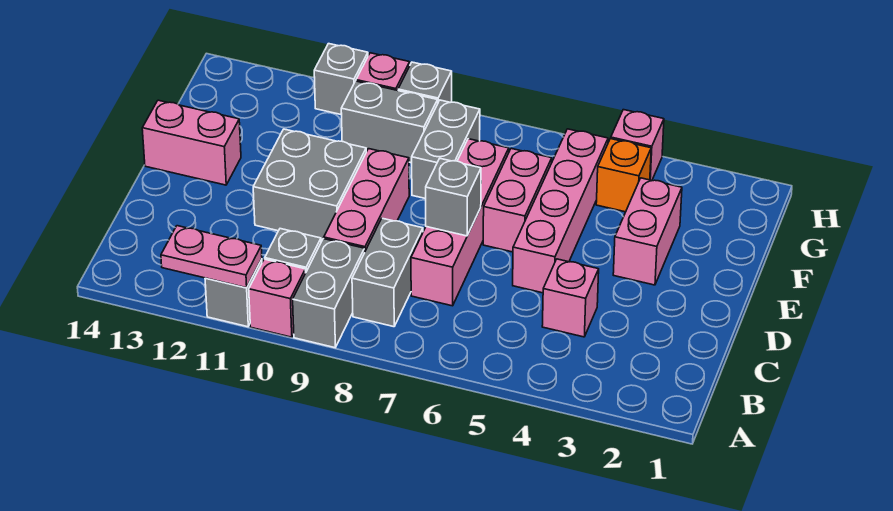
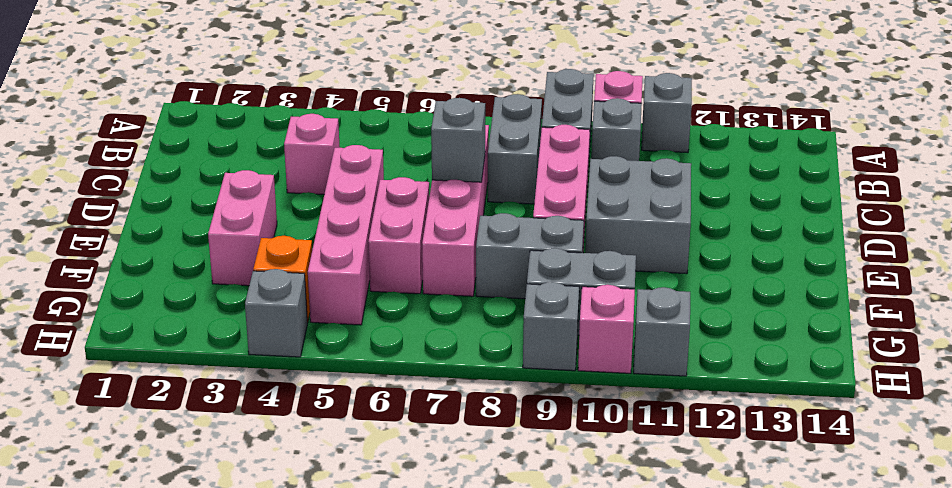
pink plate A11:A12 level 2 -> none
pink brick E13:E14 level 1 -> none
grey brick F8:G8 level 1 -> grey brick F8:F9 level 1
pink brick H4 level 1 -> grey brick H4 level 1

